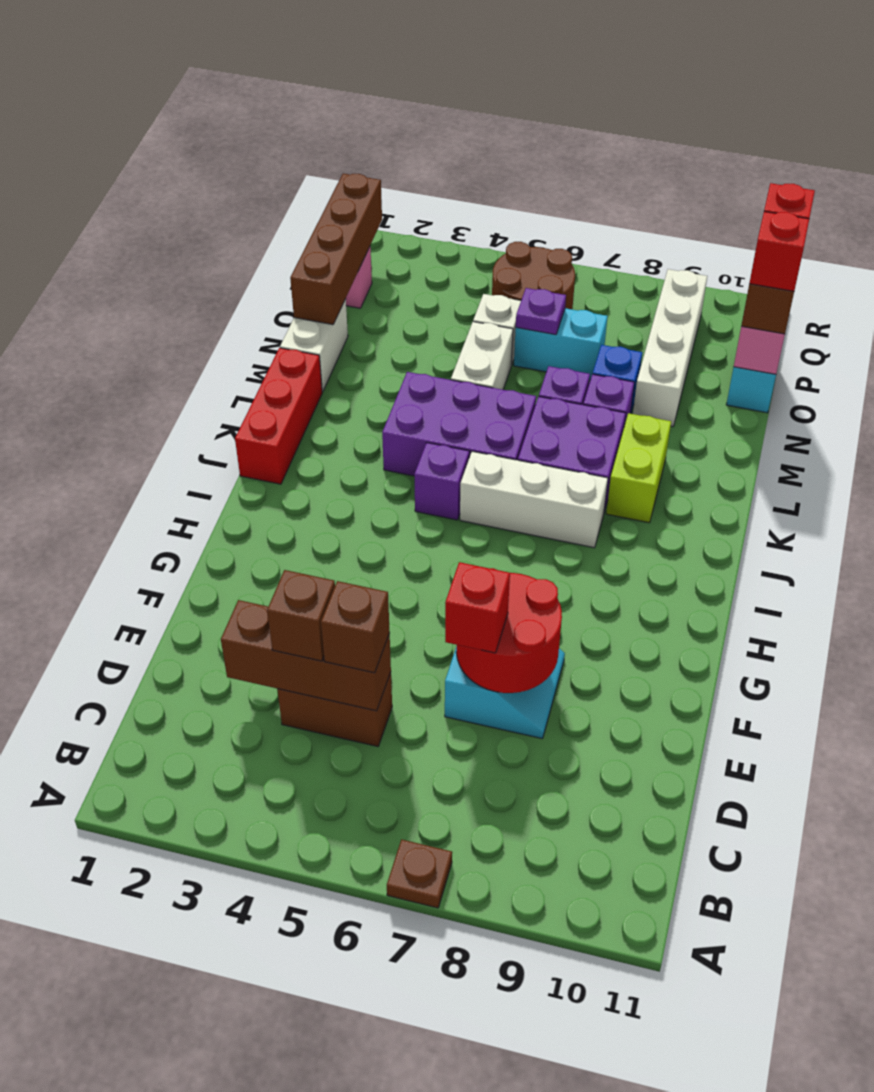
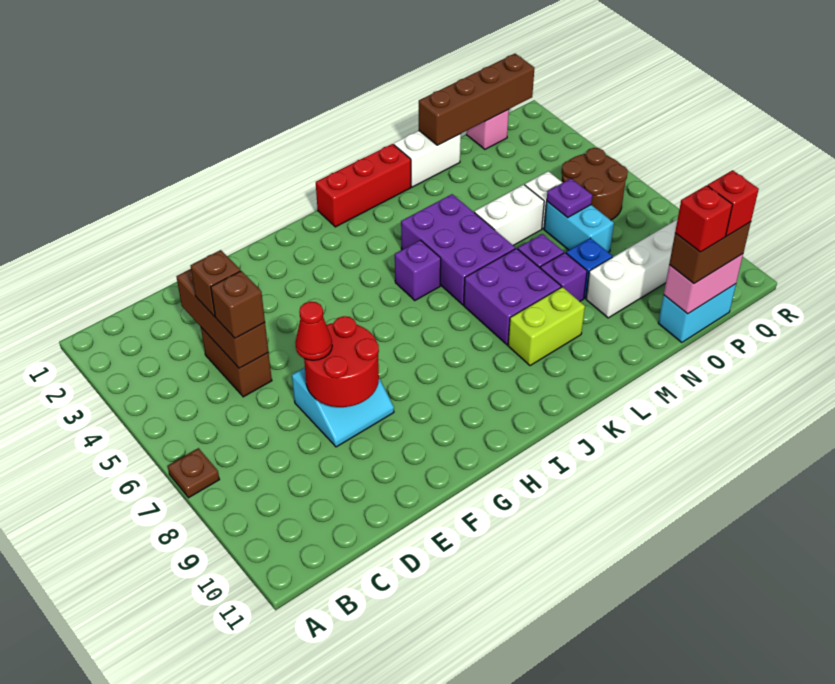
red brick E7 level 3 -> red cone E7 level 3
white brick J6:J8 level 1 -> none

